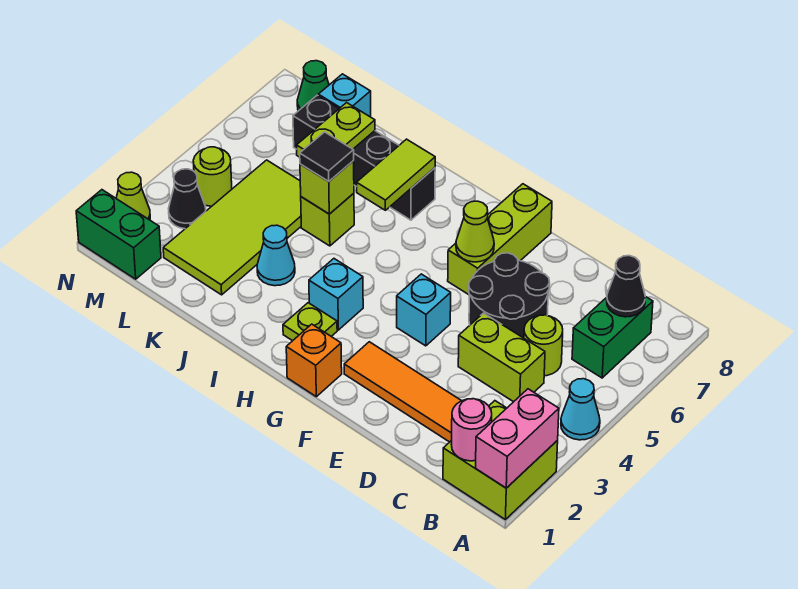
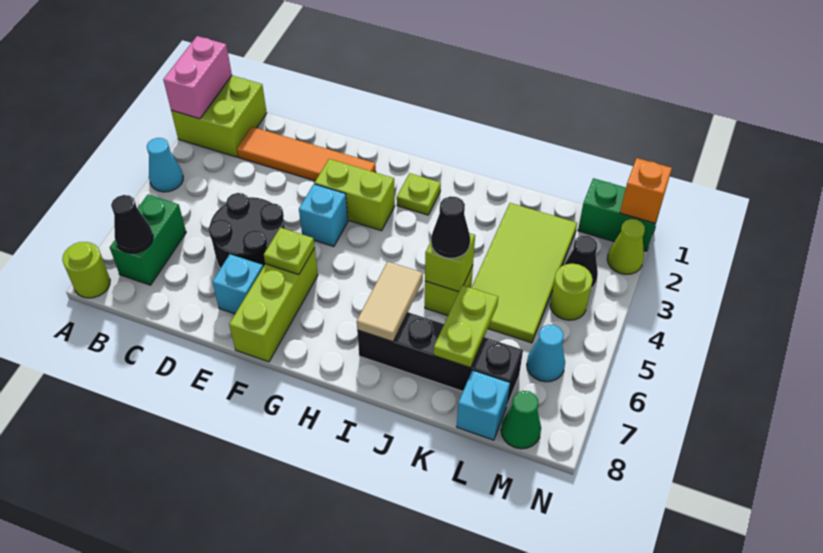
pink round brick B1 level 2 -> none
lime brick C4:D4 level 1 -> lime brick F3:G3 level 1
lime round brick C5 level 1 -> lime round brick A8 level 1
lime cone F6 level 2 -> lime plate F6 level 2
orange brick G1 level 1 -> orange brick N1 level 2
cyan brick H3 level 1 -> cyan brick E7 level 1
lime tile I6:I7 level 2 -> tan tile I6:I7 level 2
cyan cone J3 level 1 -> cyan cone M6 level 1
black tile J5 level 3 -> black cone J5 level 3

